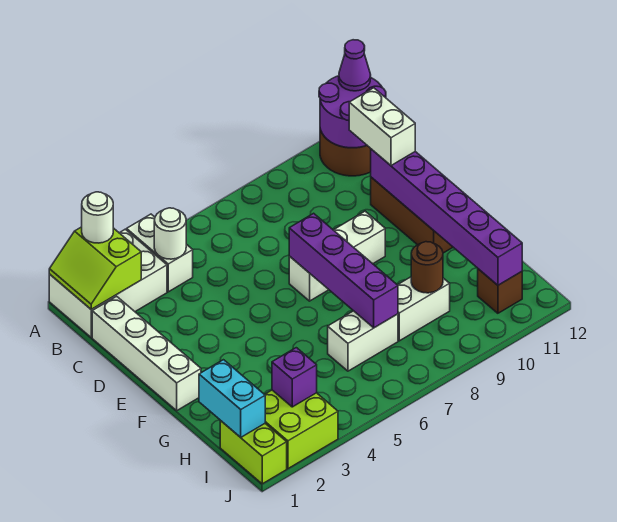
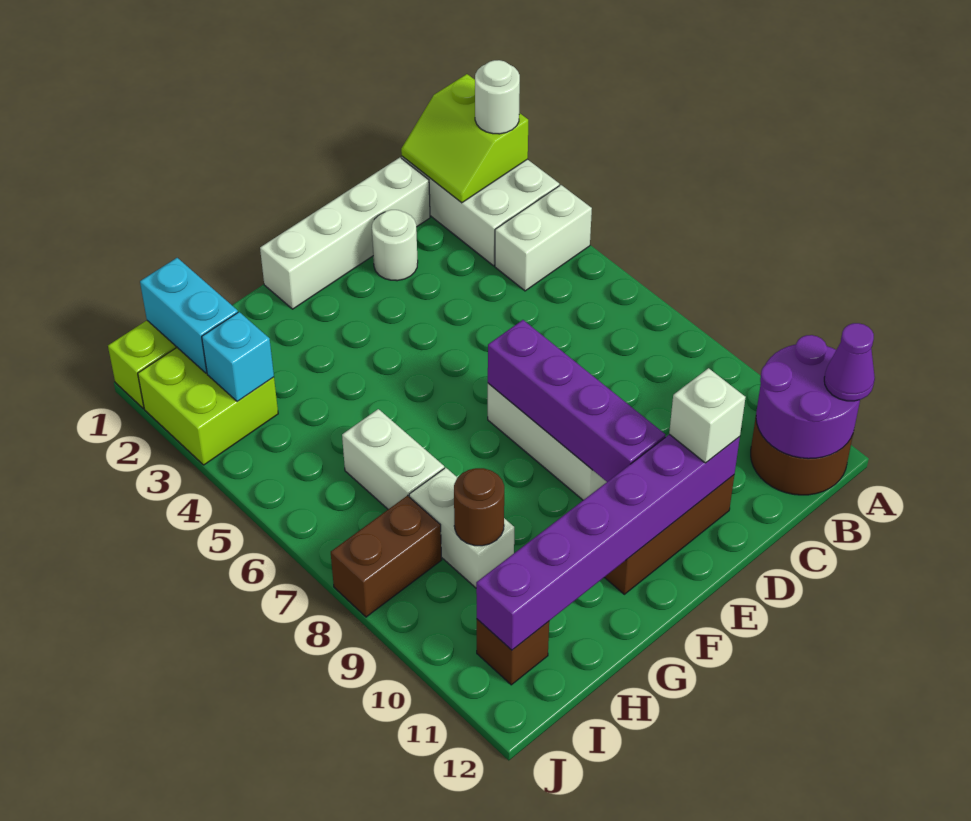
lime slope A1:B2 level 2 top 2 -> lime slope A1:B2 level 2 top A
white round brick B4 level 2 -> white round brick D2 level 1
white brick C11:D11 level 3 -> white brick D11 level 3
purple brick E7:H7 level 2 -> purple brick E7:E10 level 2
cyan brick H1:I1 level 2 -> cyan brick I1:I2 level 2
purple brick I3 level 2 -> cyan brick I3 level 2
none -> brown brick I8:J8 level 1

